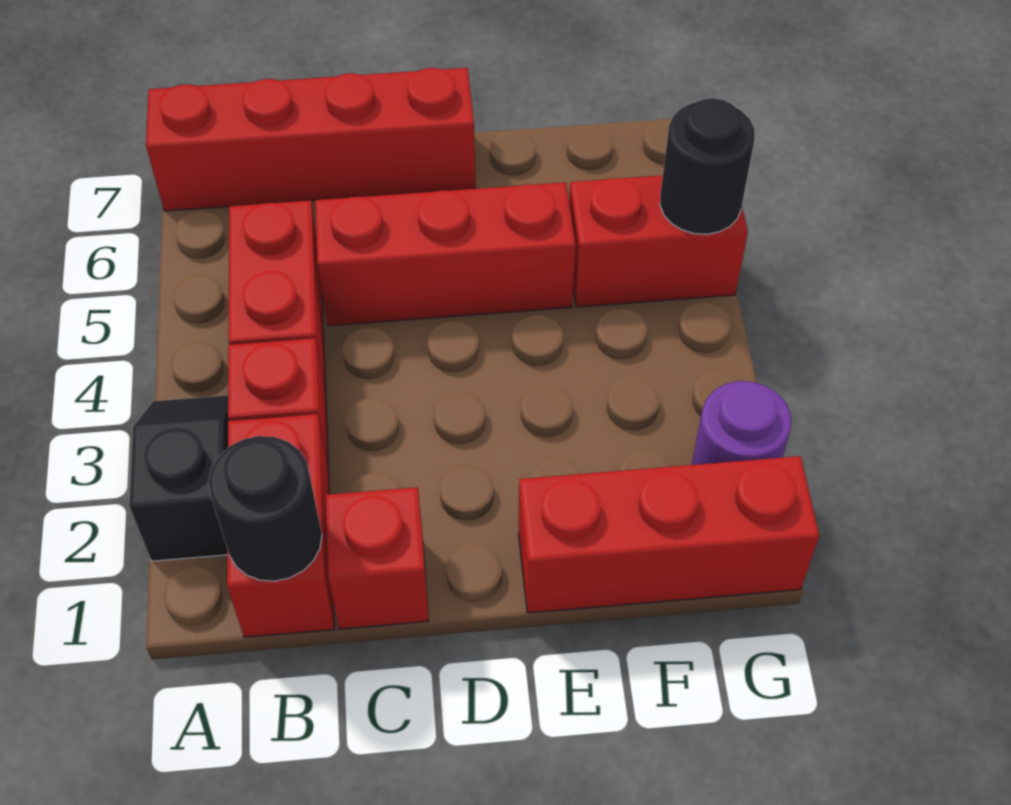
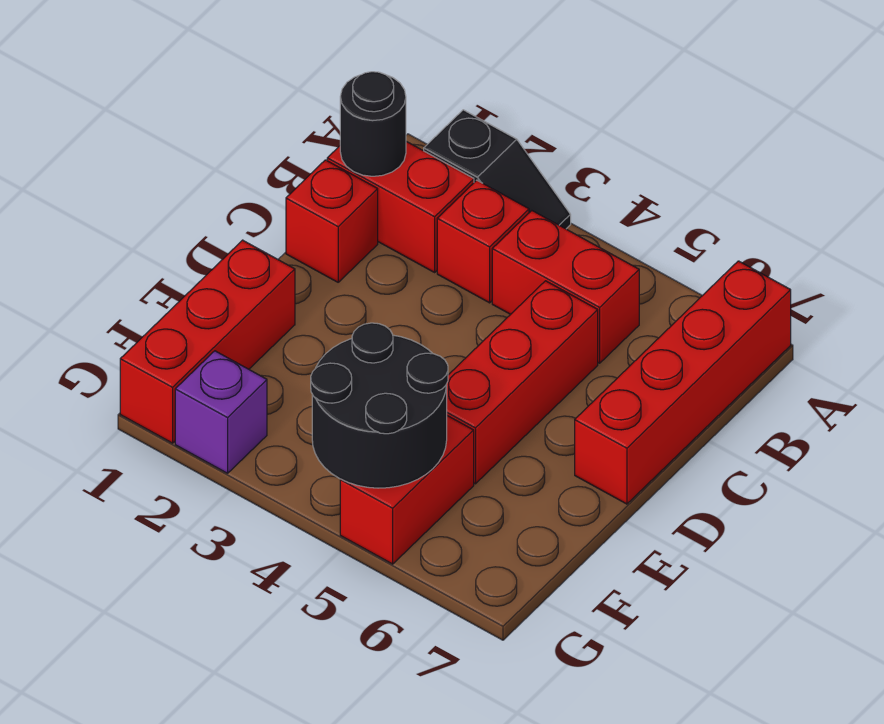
purple round brick G2 level 1 -> purple brick G2 level 1
black round brick G5 level 2 -> black round brick F4:G5 level 2

